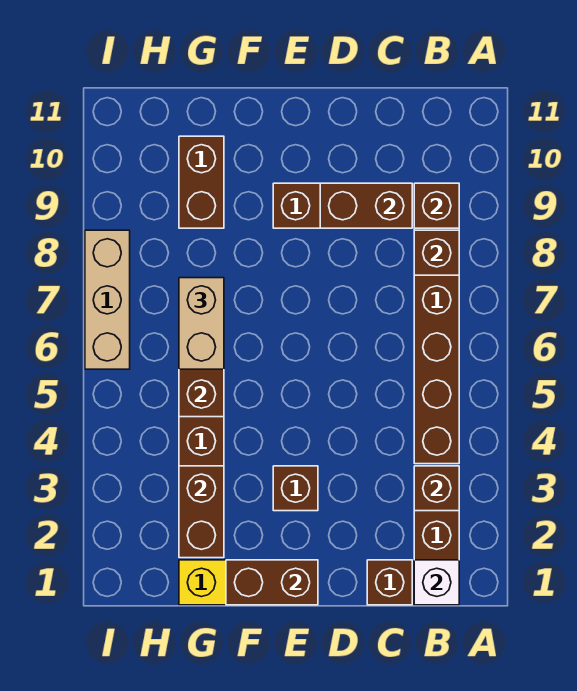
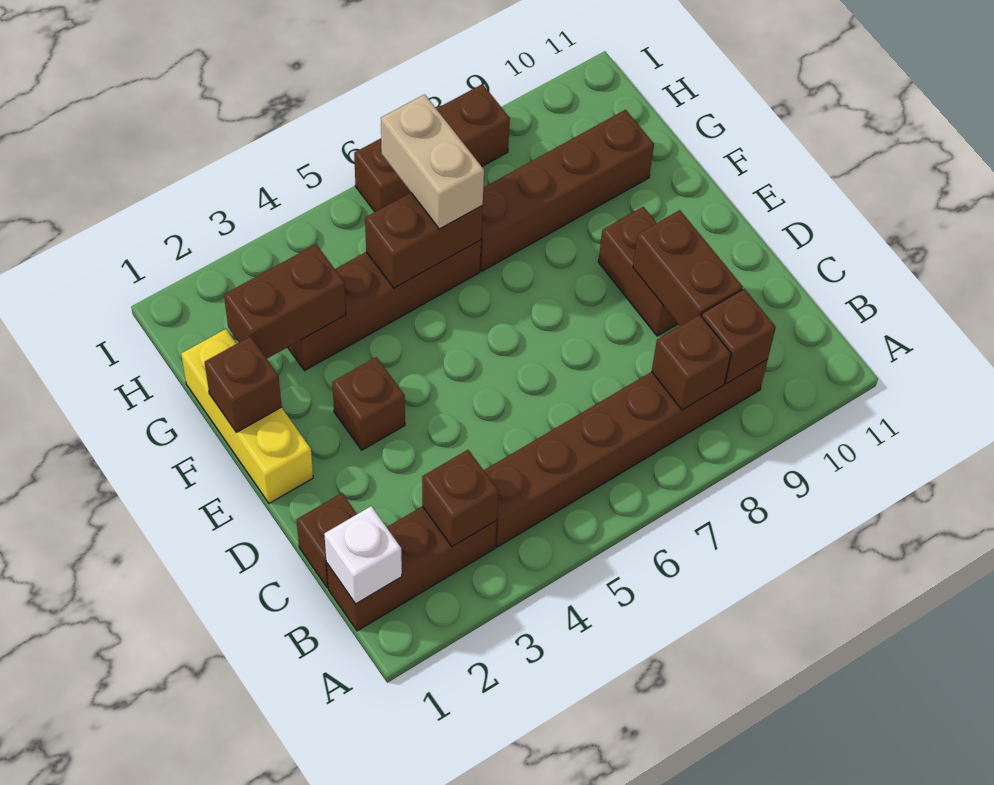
brown brick E1:F1 level 2 -> brown brick F1 level 2
tan brick G6:G7 level 3 -> tan brick G6:H6 level 3
brown brick G9:G10 level 1 -> brown brick G7:G10 level 1
tan brick I6:I8 level 1 -> brown brick I6:I8 level 1

